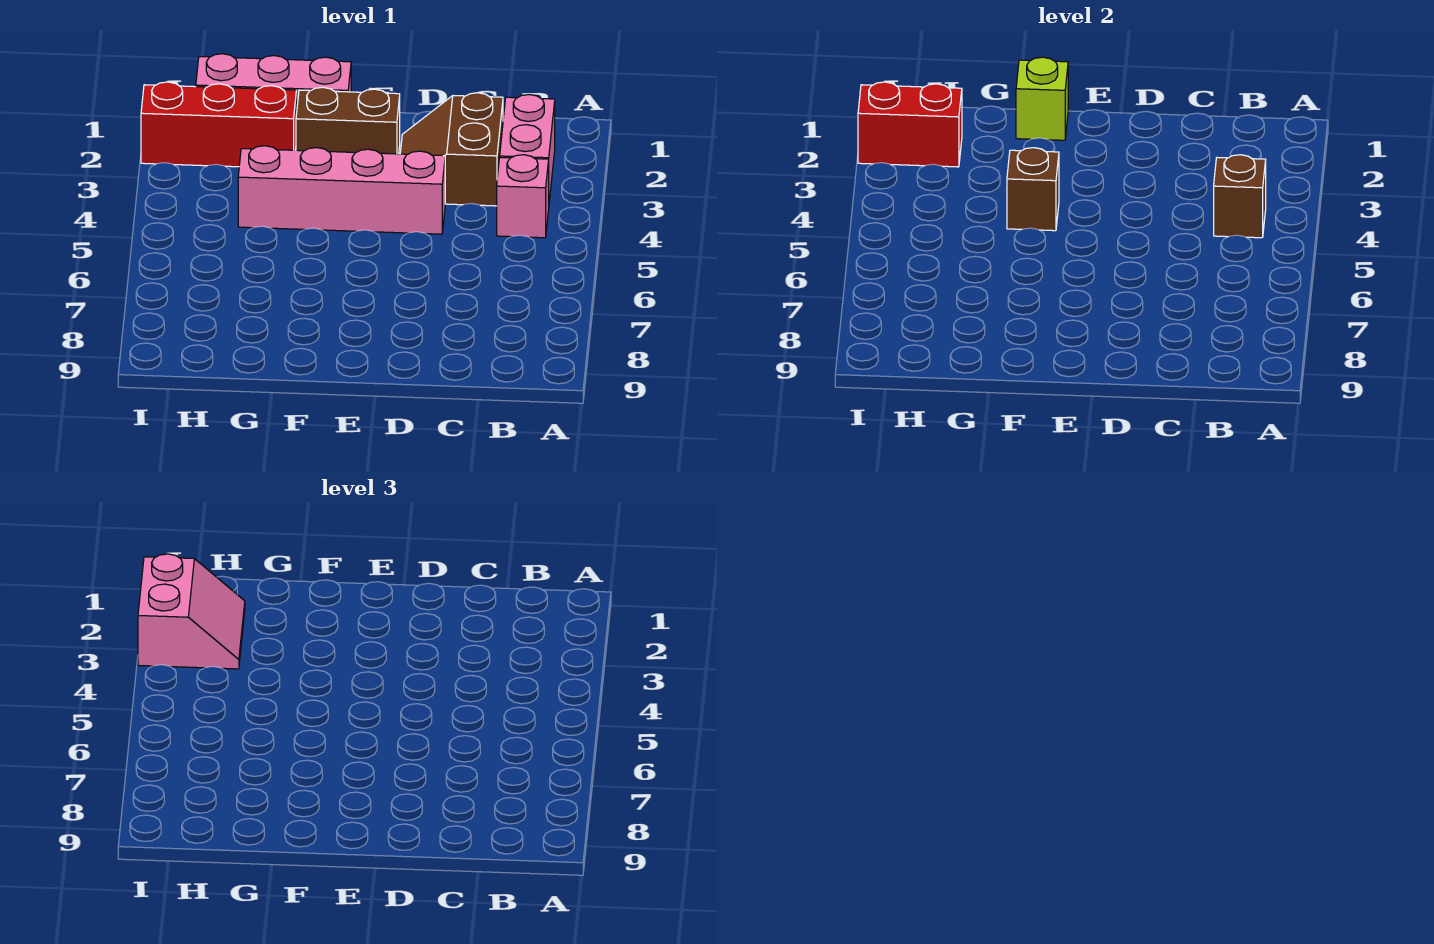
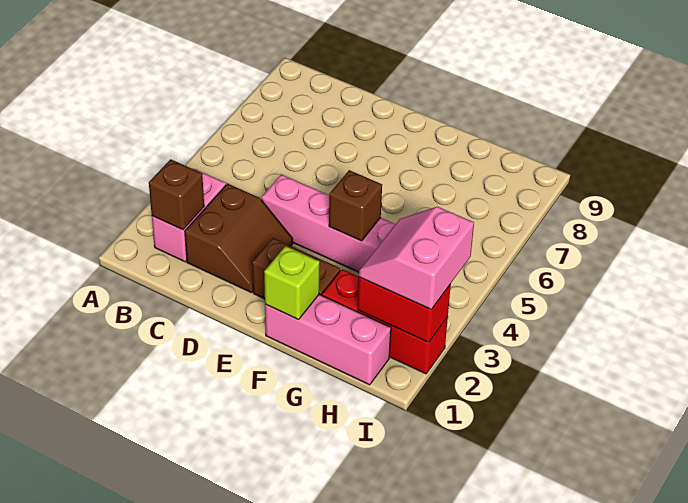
pink brick B4 level 1 -> none
brown brick B4 level 2 -> brown brick B2 level 2

